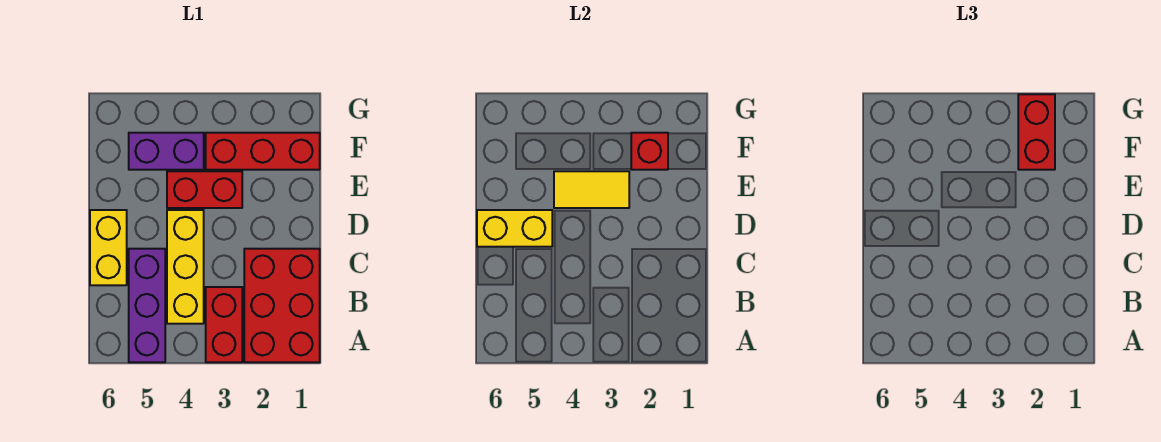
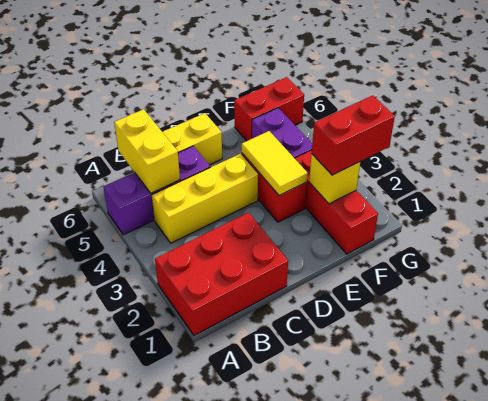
red brick A3:B3 level 1 -> red brick F6:G6 level 1
yellow brick D5:D6 level 2 -> yellow brick B5:B6 level 2
red brick F2 level 2 -> yellow brick F2 level 2

